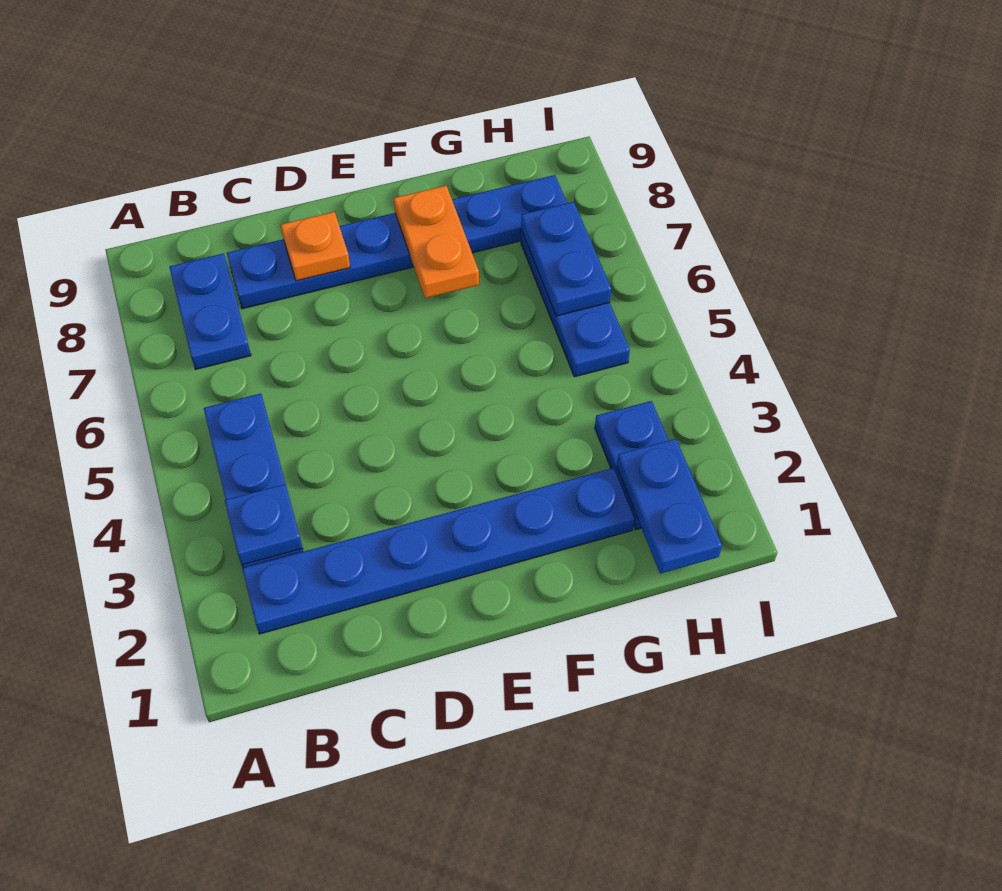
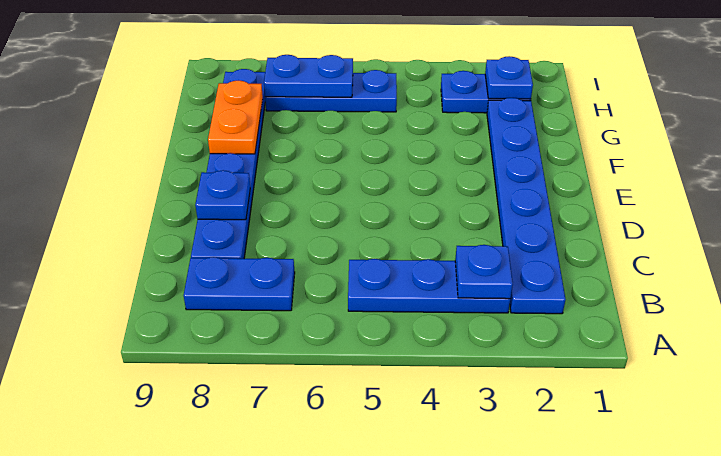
orange plate D8 level 2 -> blue plate D8 level 2
orange plate F7:F8 level 2 -> orange plate F8:G8 level 2
blue plate H1:H2 level 2 -> blue plate H2 level 2

